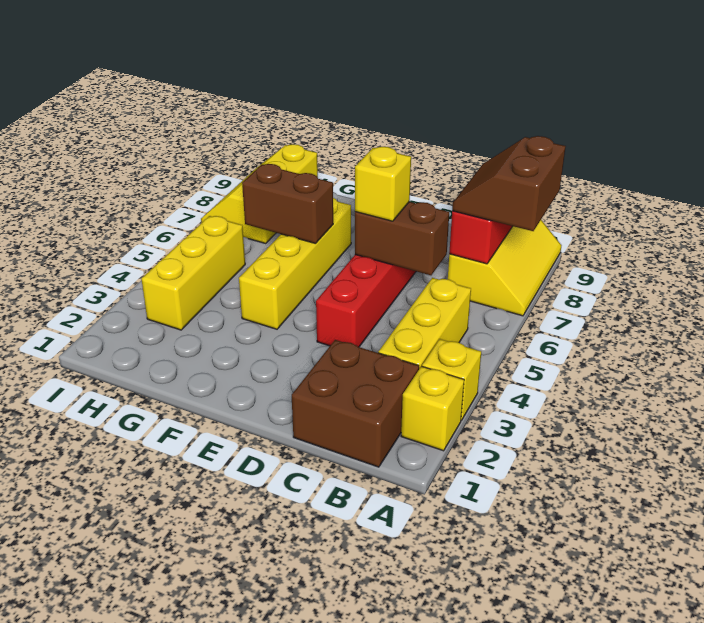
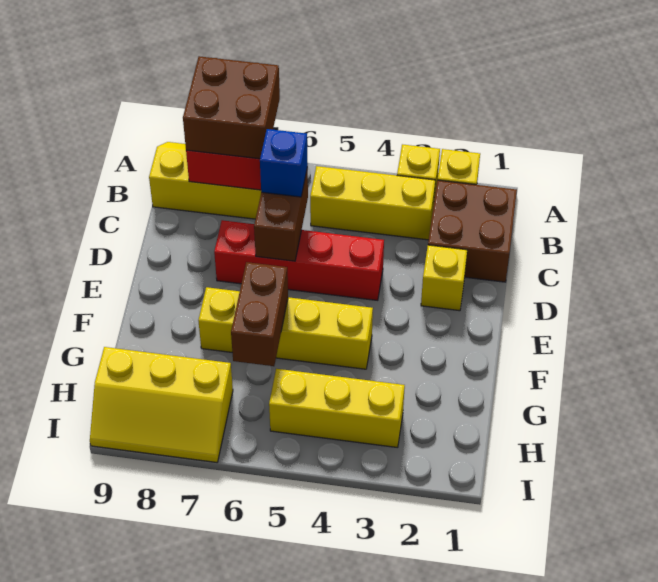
brown slope A7:B8 level 3 top A -> brown brick A7:B8 level 3
none -> blue brick C6 level 3
yellow brick D6 level 3 -> yellow brick D2 level 1

